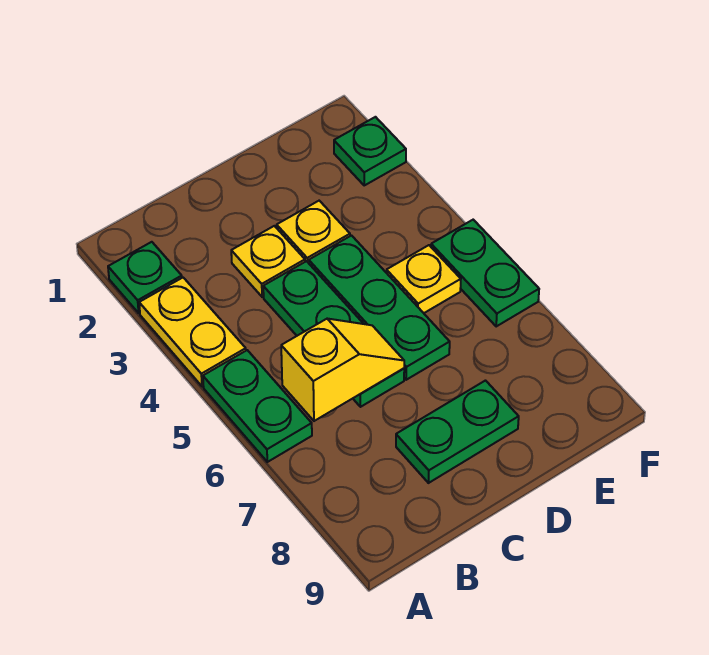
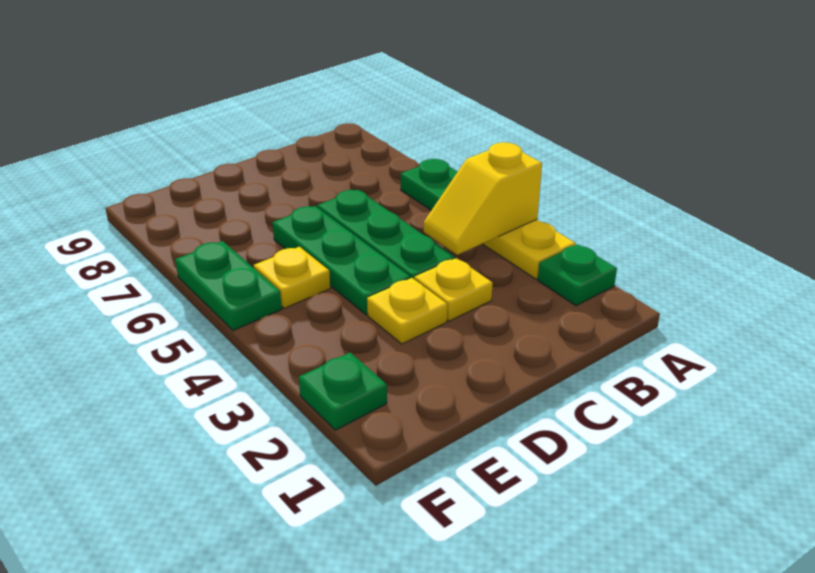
yellow slope B6:C6 level 2 top B -> yellow slope A4:B4 level 2 top A
green plate C8:D8 level 1 -> none

